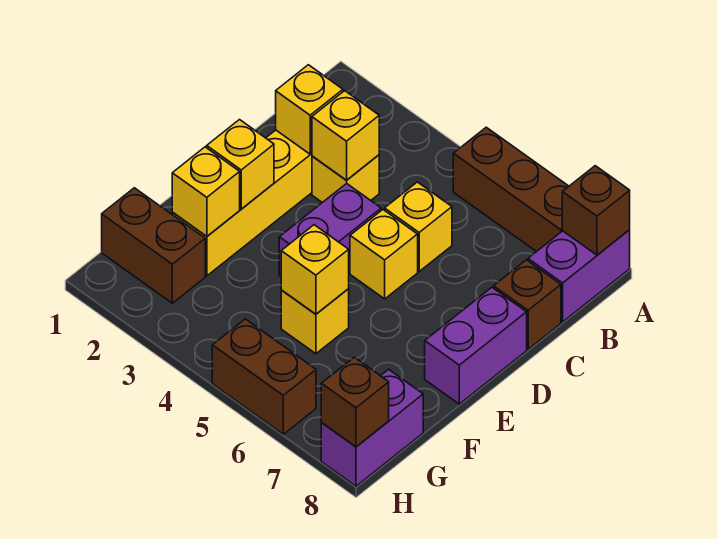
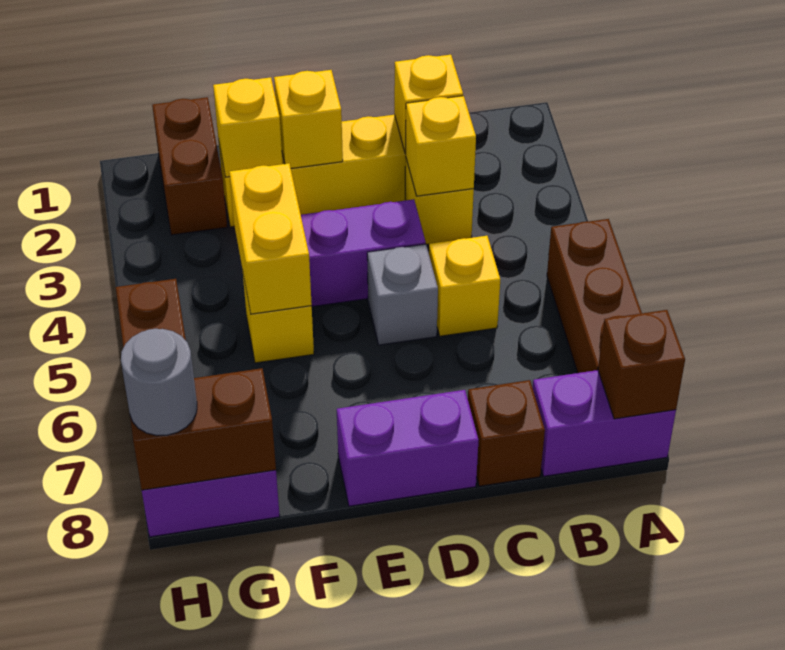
yellow brick D5 level 1 -> grey brick D5 level 1
yellow brick F5 level 2 -> yellow brick F4:F5 level 2
brown brick H8 level 2 -> brown brick G8:H8 level 2
none -> grey round brick H8 level 3

